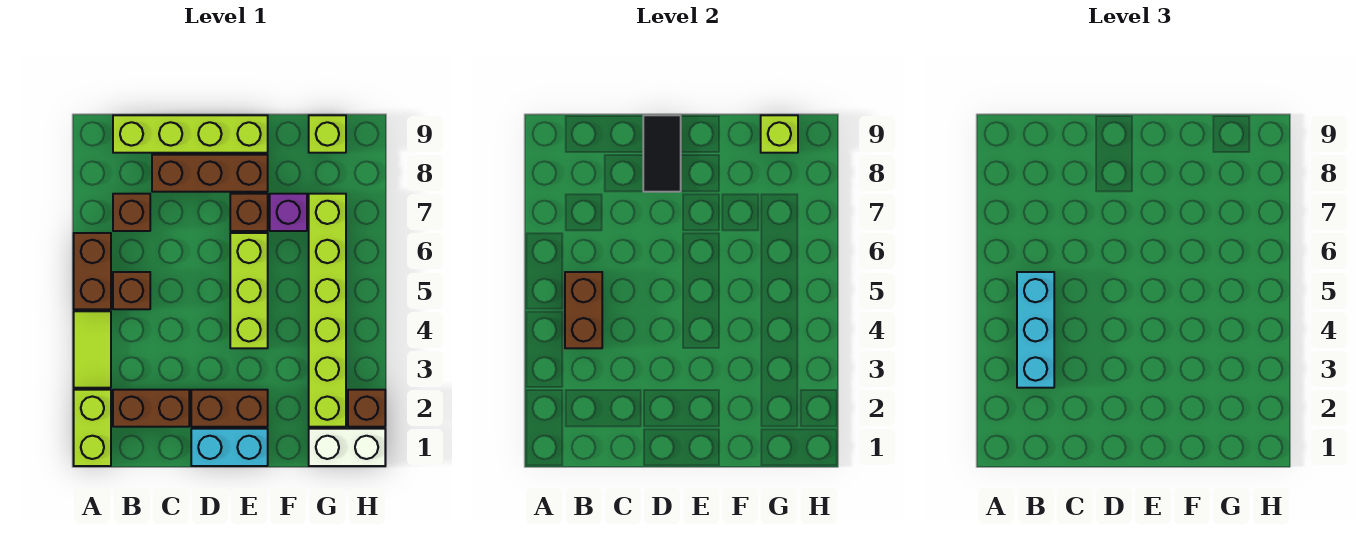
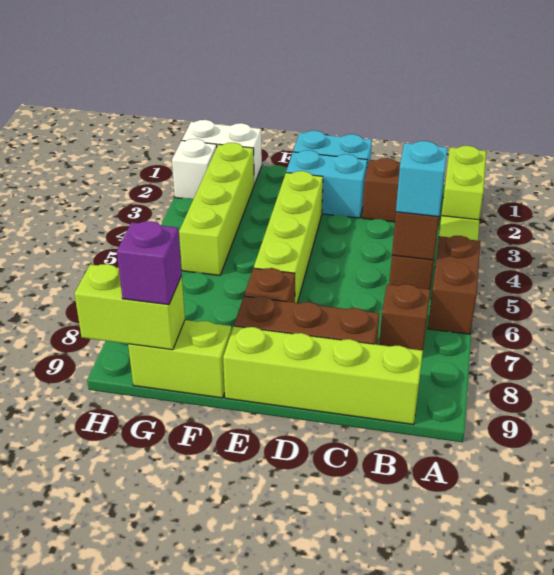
cyan brick B3:B5 level 3 -> cyan brick B5 level 3
brown brick D2:E2 level 1 -> cyan brick D2:E2 level 1
black tile D8:D9 level 2 -> none
lime brick E4:E6 level 1 -> lime brick E3:E6 level 1
purple brick F7 level 1 -> purple brick G9 level 3
lime brick G2:G7 level 1 -> lime brick G2:G5 level 1
lime brick G9 level 1 -> lime brick F9:G9 level 1
lime brick G9 level 2 -> lime brick G9:H9 level 2
brown brick H2 level 1 -> white brick H2 level 1

